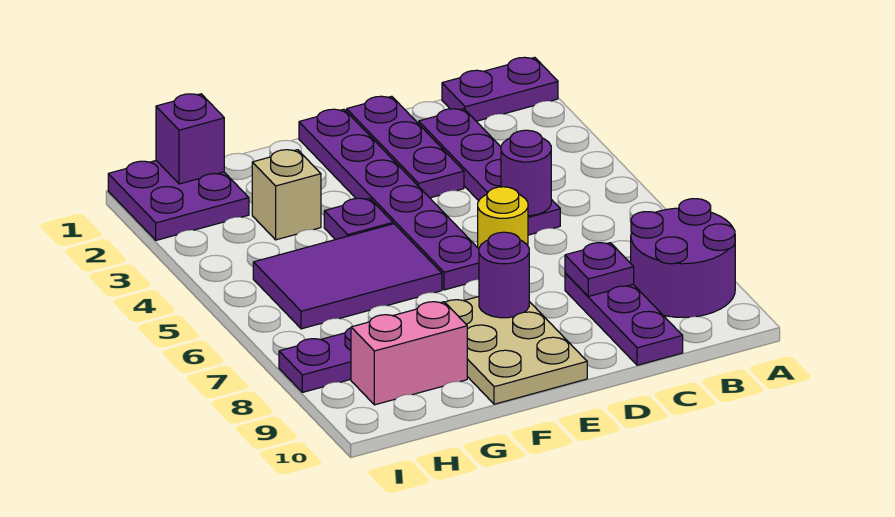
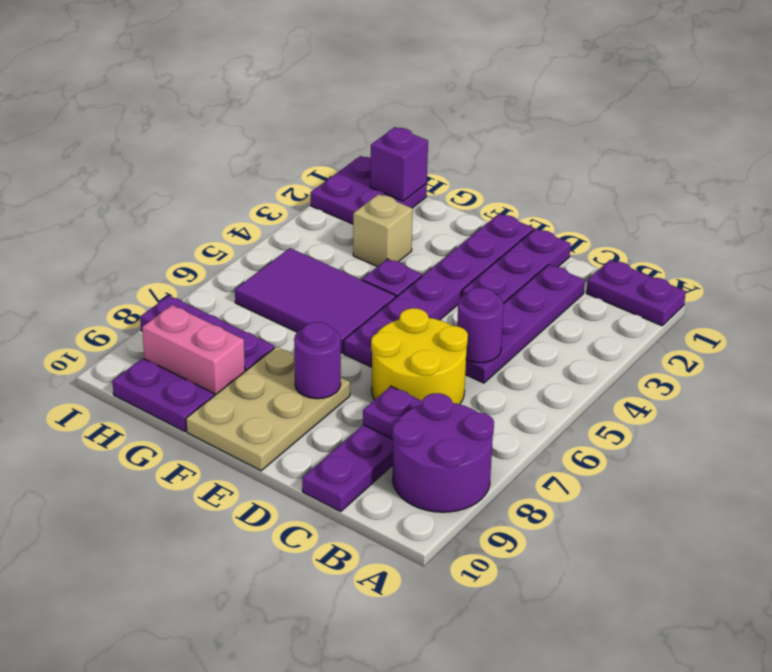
yellow round brick D6 level 1 -> yellow round brick C6:D7 level 1
none -> purple plate G10:H10 level 1

